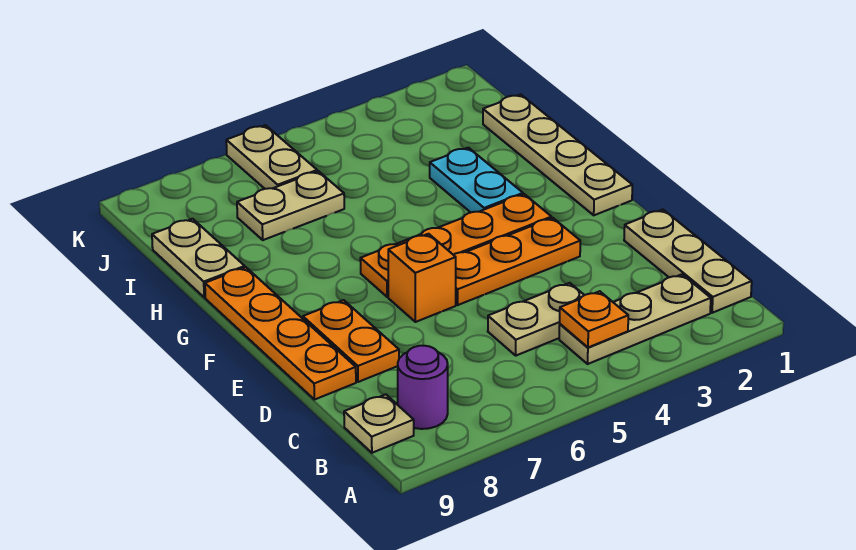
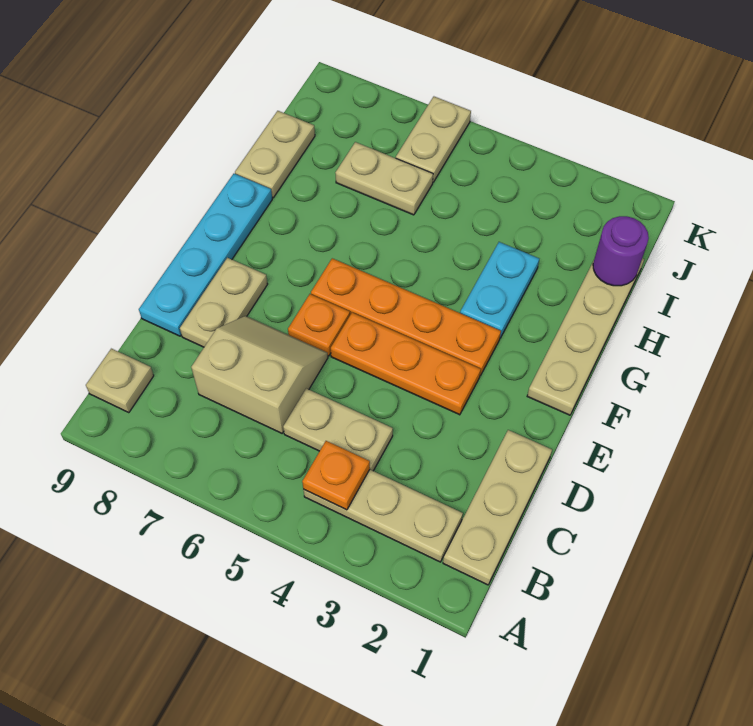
purple round brick B8 level 1 -> purple round brick I1 level 2
none -> tan slope C6:D7 level 1 top C
orange plate D8:E8 level 1 -> tan plate D8:E8 level 1
orange plate D9:G9 level 1 -> cyan plate D9:G9 level 1
orange brick E6 level 1 -> orange plate E6 level 1

